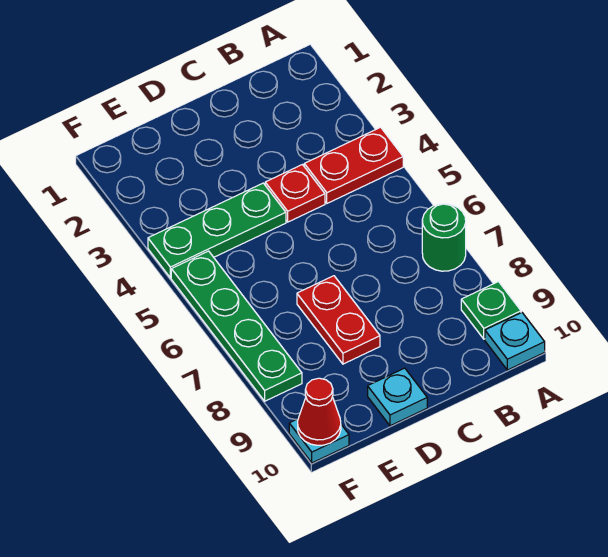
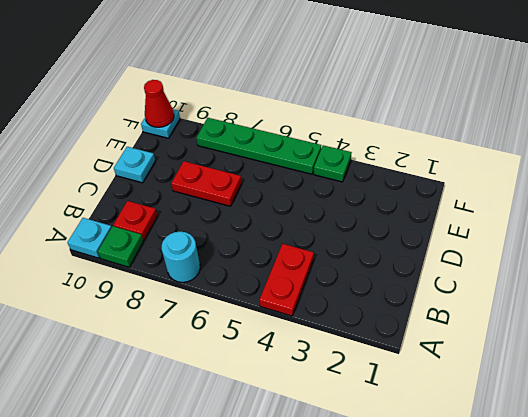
green round brick A7 level 1 -> cyan round brick A7 level 1
red plate C4 level 1 -> red plate B9 level 1
green plate D4:F4 level 1 -> green plate F4 level 1

